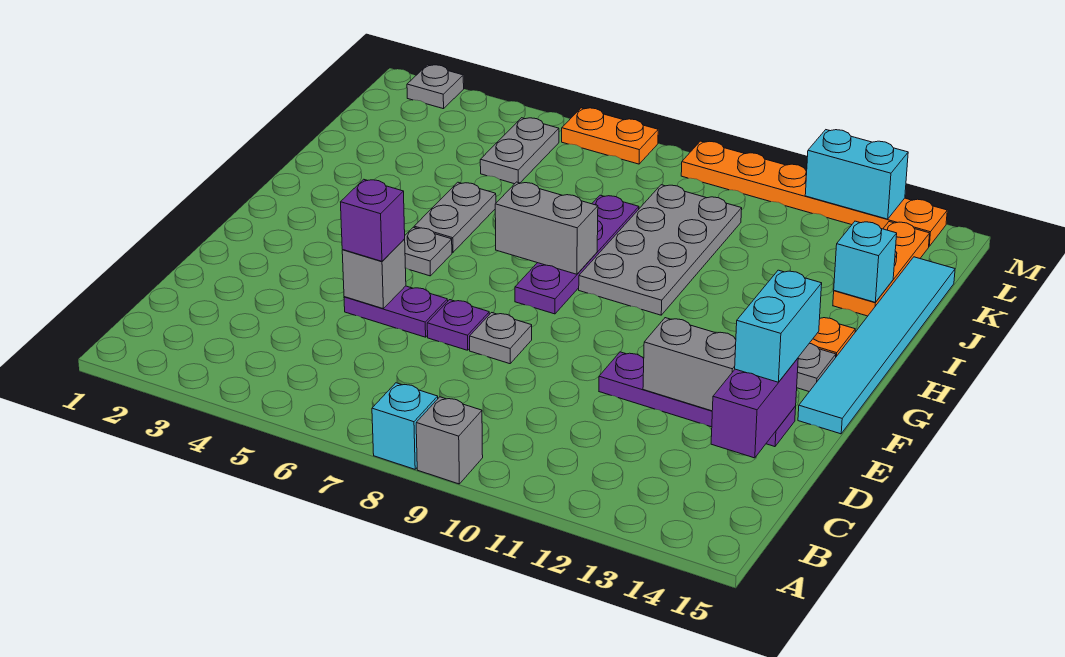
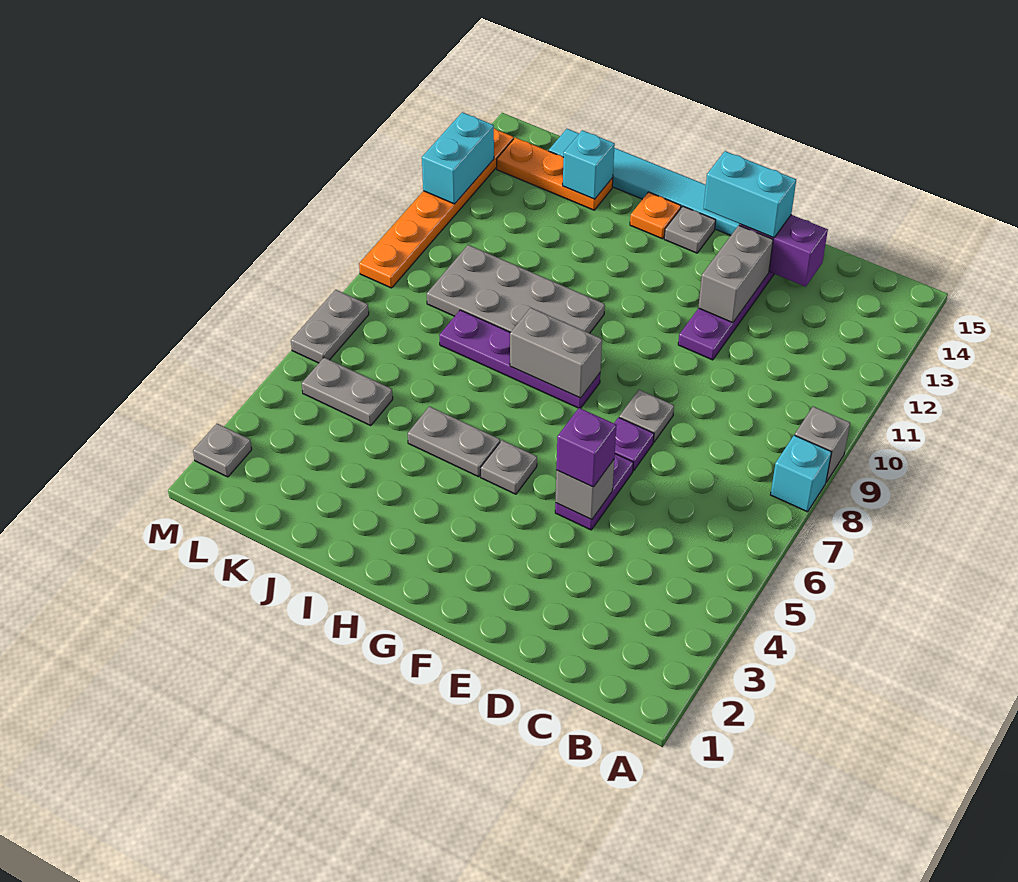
grey brick H7:H8 level 2 -> grey brick G8:H8 level 2
orange plate M6:M7 level 1 -> grey plate M6:M7 level 1

